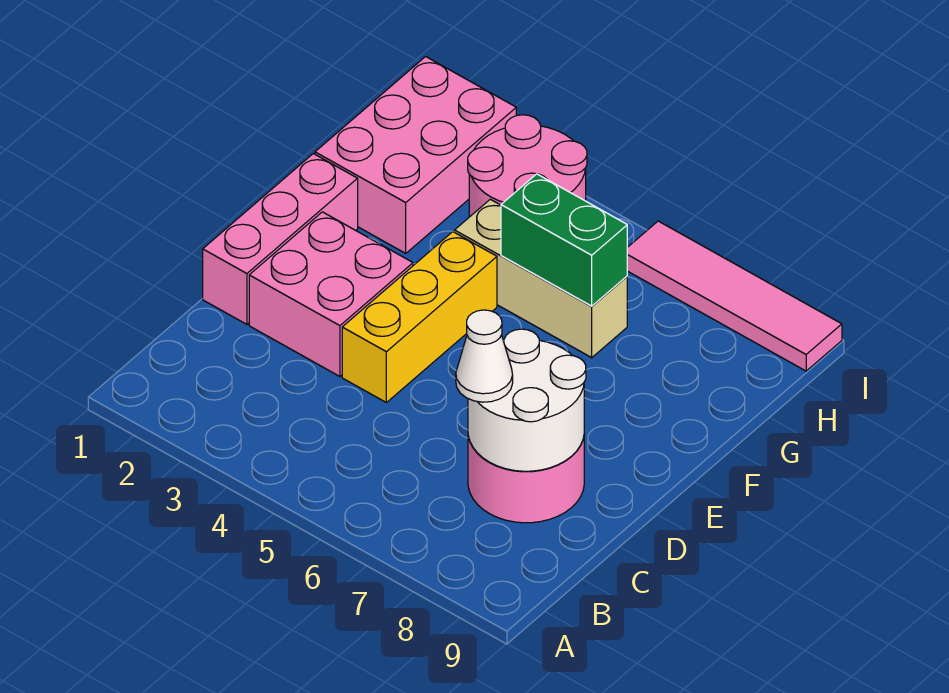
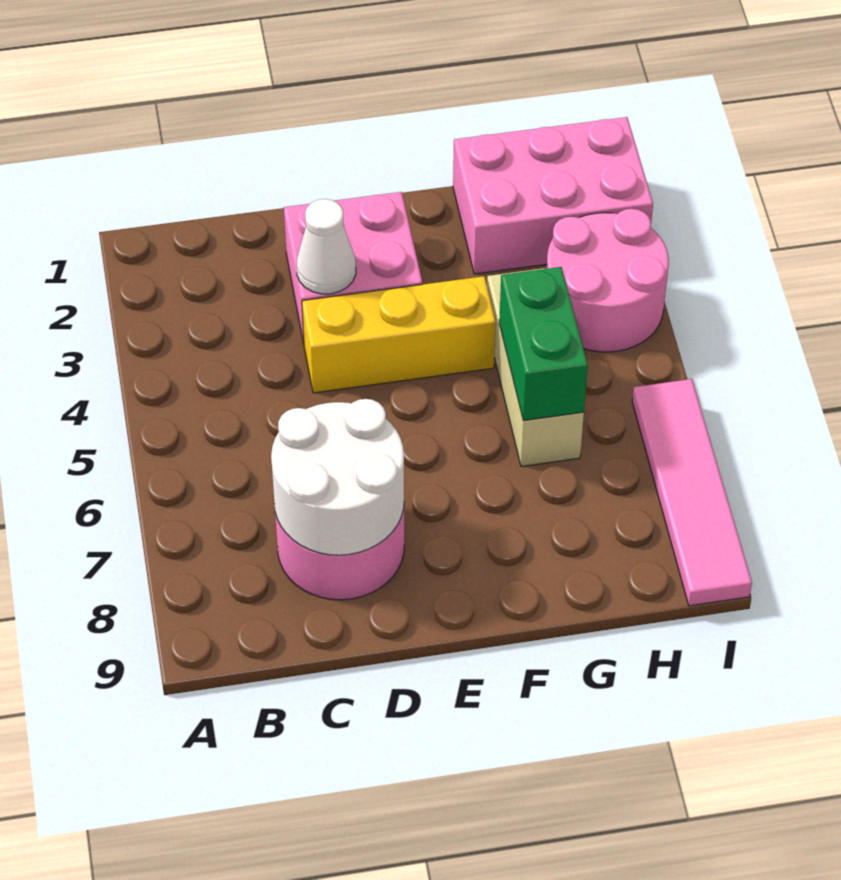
white cone C7 level 3 -> white cone D3 level 2
pink brick D1:F1 level 1 -> none

